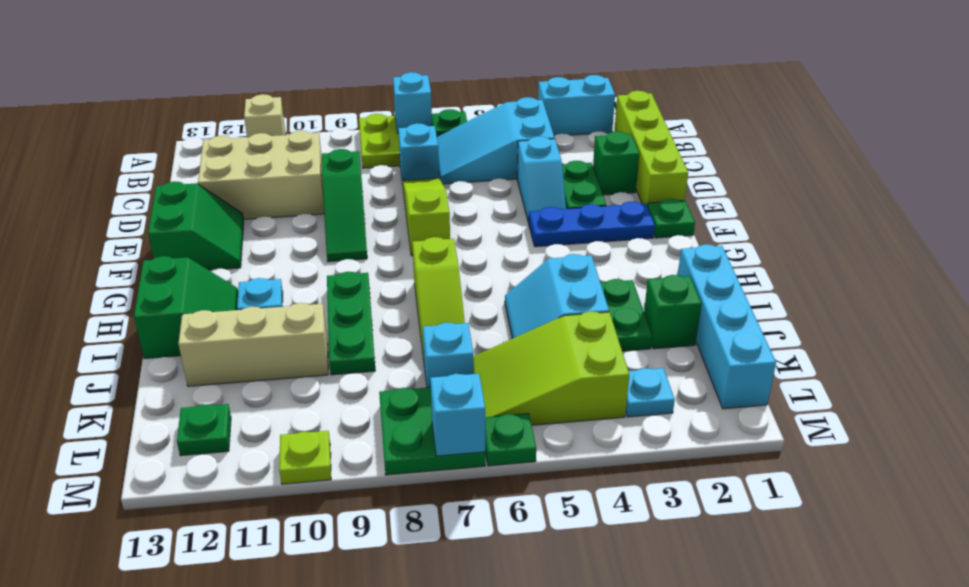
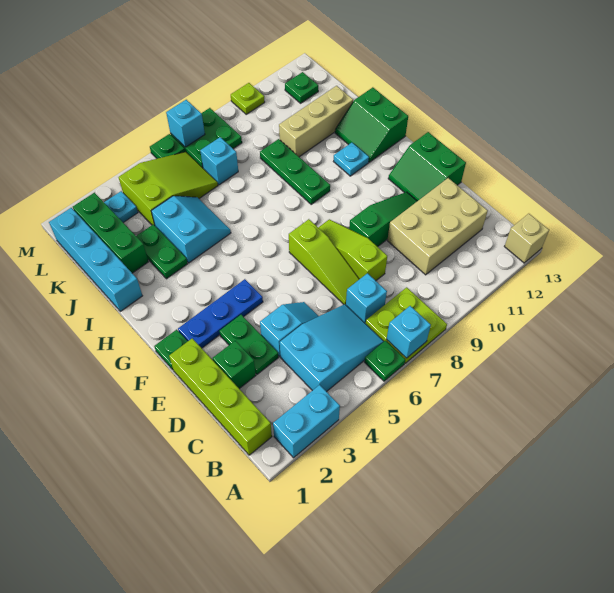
tan brick A11 level 1 -> tan brick A13 level 1
cyan slope D4:E4 level 1 top D -> cyan slope D4:D5 level 1 top 4
green slope D9:F9 level 1 top D -> green slope E9:E11 level 1 top 9
lime slope H7:J7 level 1 top H -> lime slope D8:F8 level 1 top D
green brick J2 level 1 -> green brick J2:L2 level 1

